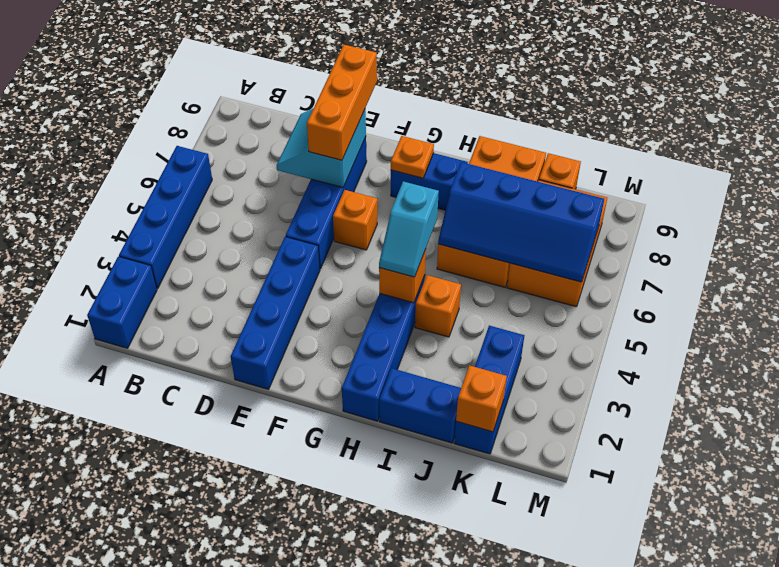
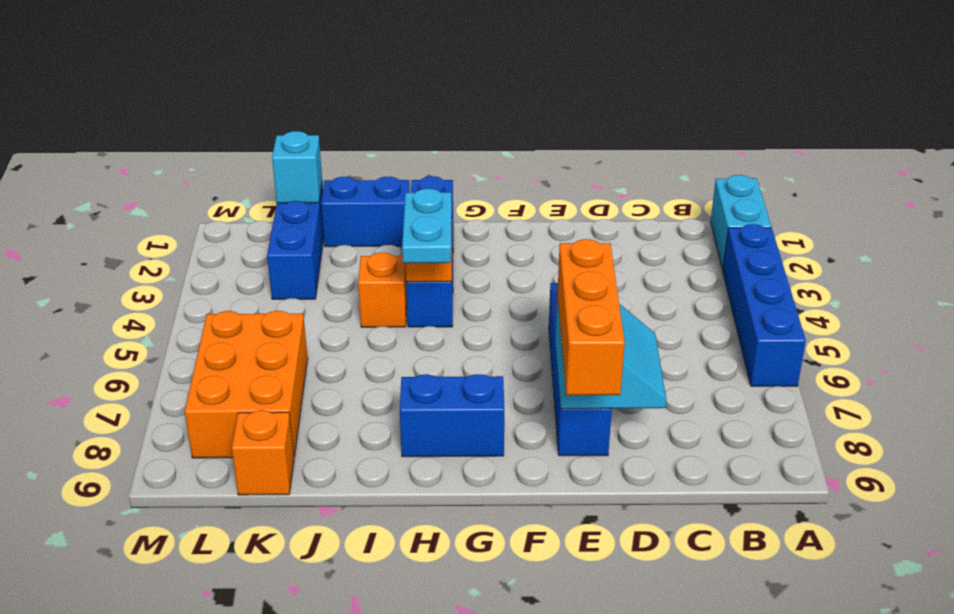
blue brick A1:A2 level 1 -> cyan brick A1:A2 level 1
blue brick E1:E4 level 1 -> none
orange brick F6 level 1 -> none
orange plate G8 level 2 -> none
cyan slope H4:H5 level 3 top 5 -> cyan plate H4:H5 level 3
orange brick I6:J9 level 1 -> none
blue slope I6:L7 level 2 top 7 -> none
orange brick K1 level 2 -> cyan brick K1 level 2

